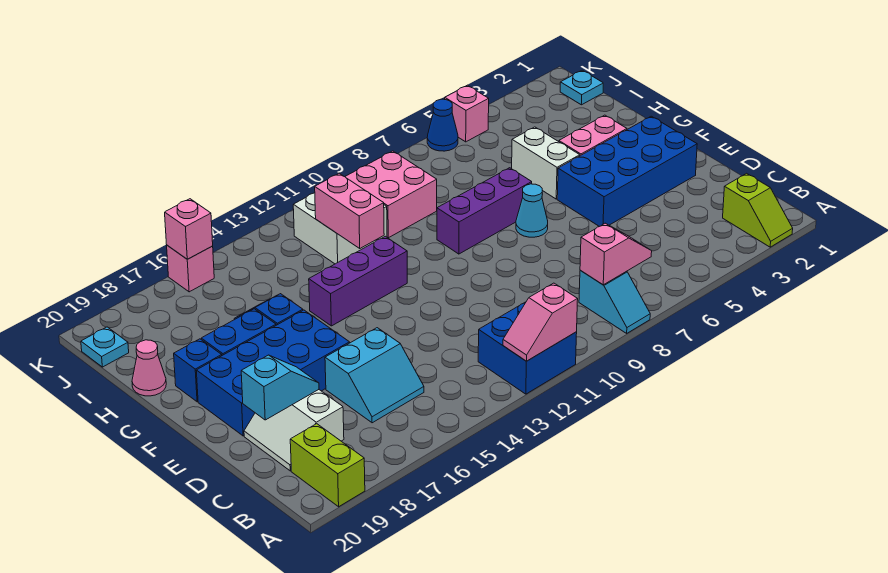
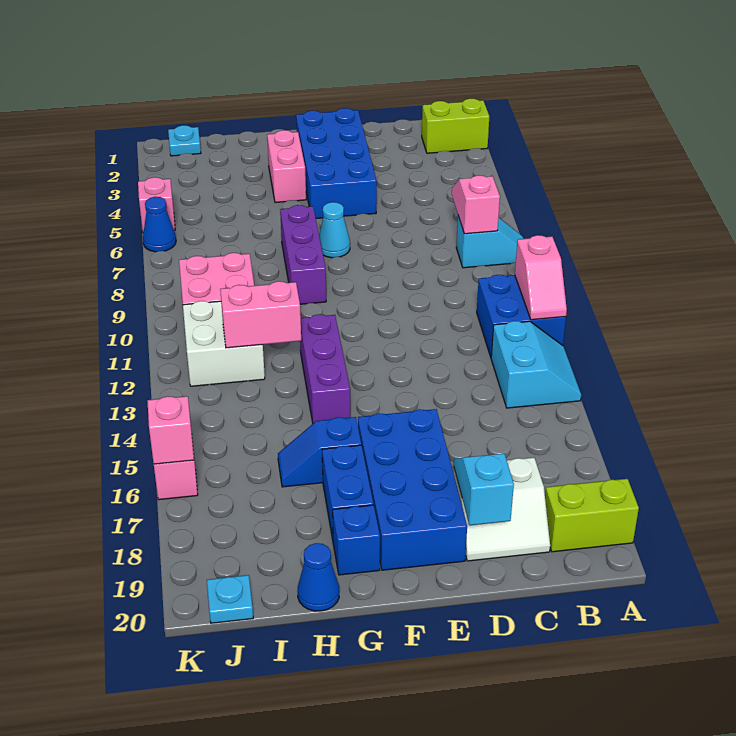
lime slope A2:B2 level 1 top B -> lime brick A2:B2 level 1
cyan slope C15:D16 level 1 top D -> cyan slope A13:B14 level 1 top B
white brick G5:H5 level 1 -> none
pink cone H20 level 1 -> blue cone H20 level 1

